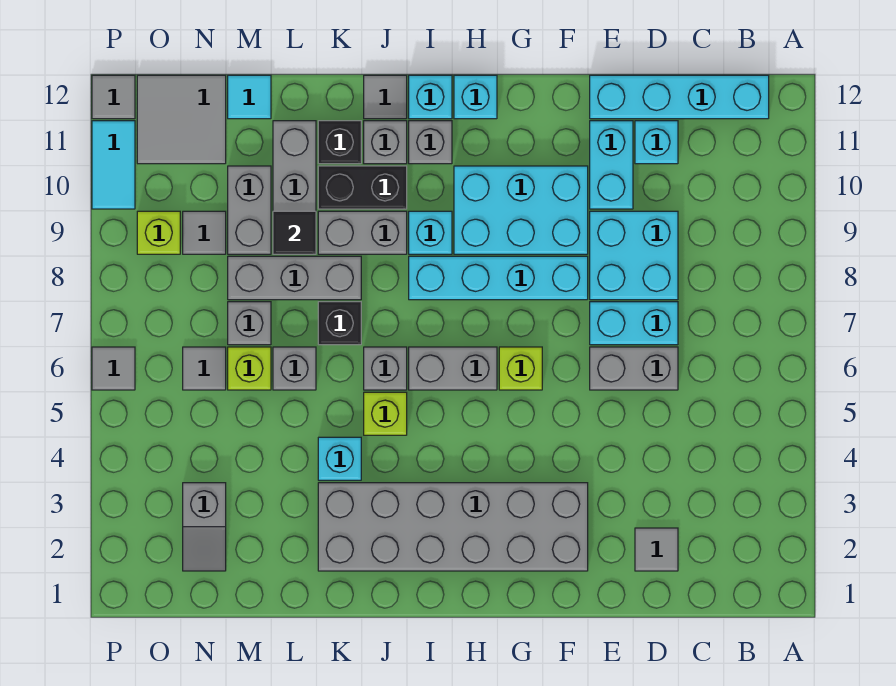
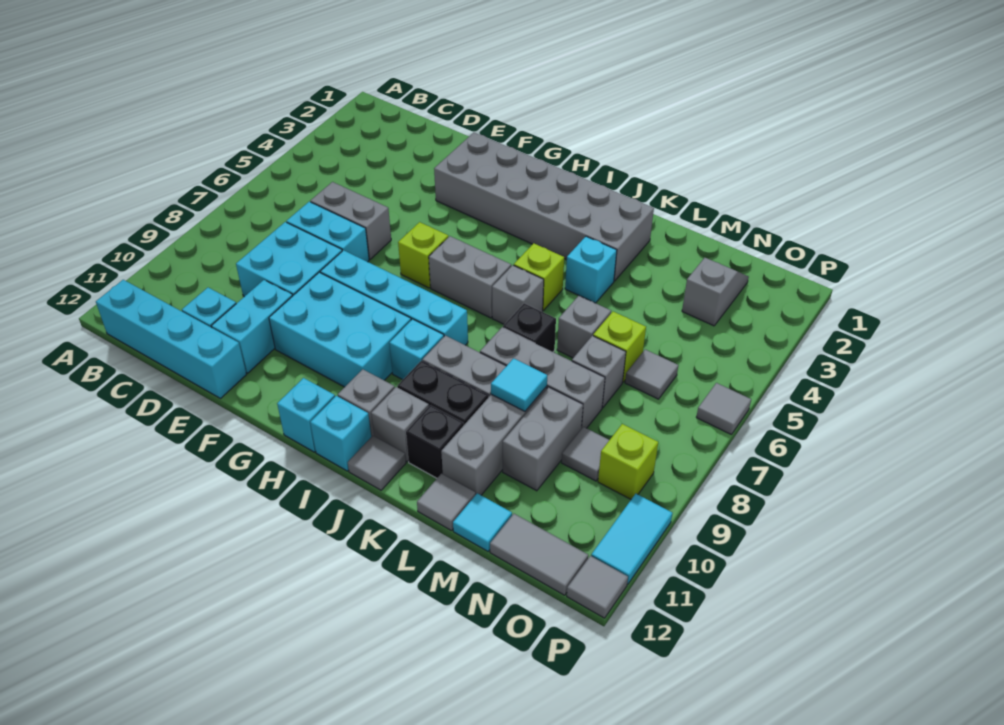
grey tile D2 level 1 -> grey tile L12 level 1
black tile L9 level 2 -> cyan tile L9 level 2
grey tile N11:O12 level 1 -> grey tile N12:O12 level 1

